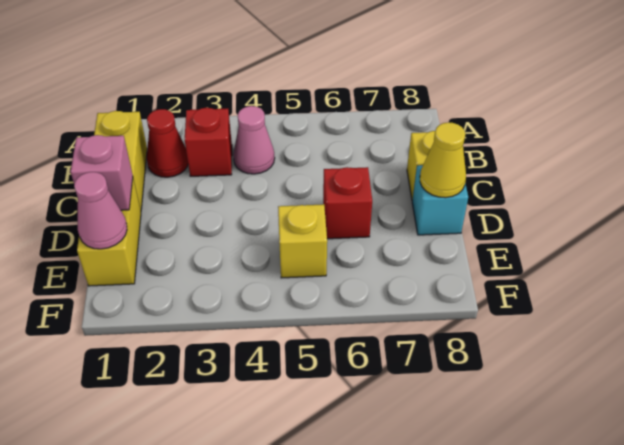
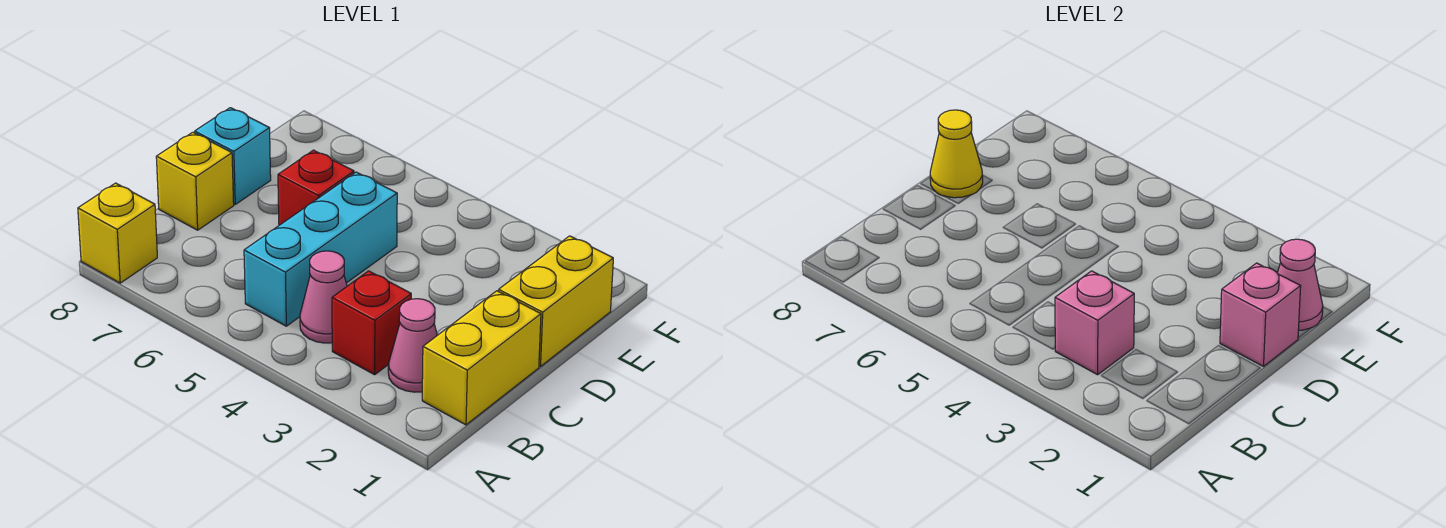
red cone B2 level 1 -> pink cone B2 level 1
none -> pink brick B3 level 2
none -> cyan brick B5:D5 level 1
yellow brick E5 level 1 -> yellow brick A8 level 1

